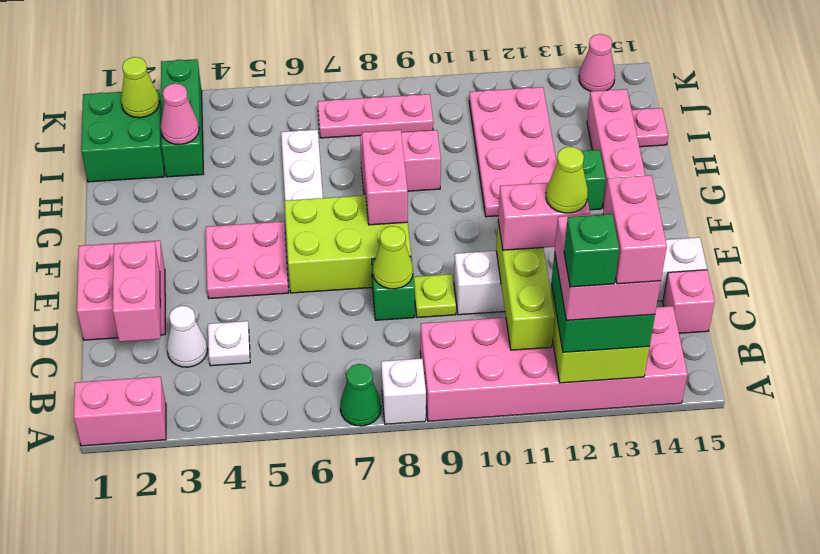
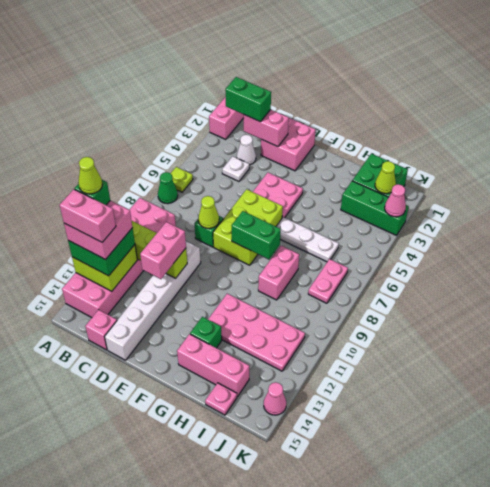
white brick A8 level 1 -> none
none -> green brick B2:C2 level 3
lime plate D9 level 1 -> lime plate A6 level 1
lime cone D12 level 4 -> lime cone A12 level 6
pink brick F8:G8 level 2 -> green brick F8:G8 level 2
pink cone I3 level 2 -> pink cone K3 level 2
pink plate J7:J9 level 1 -> pink plate J7:J8 level 1

